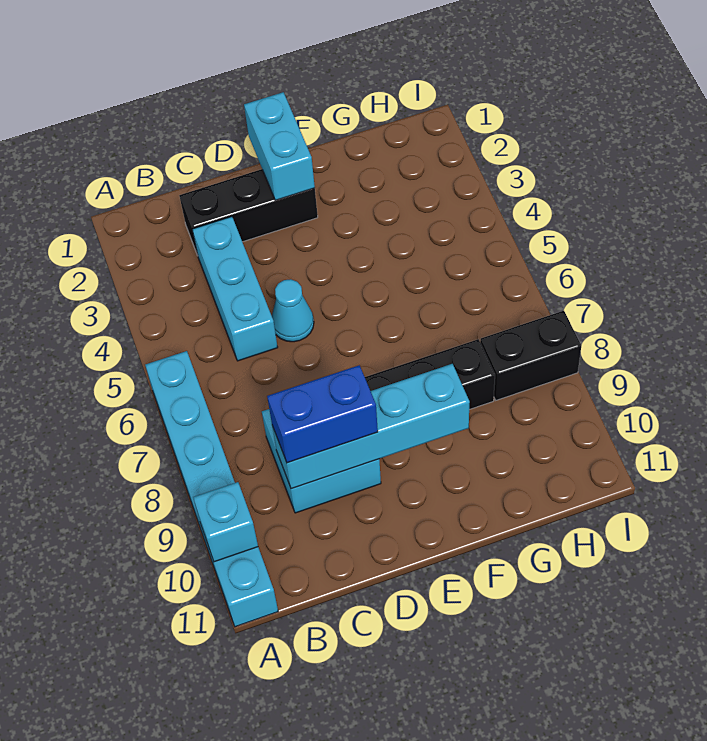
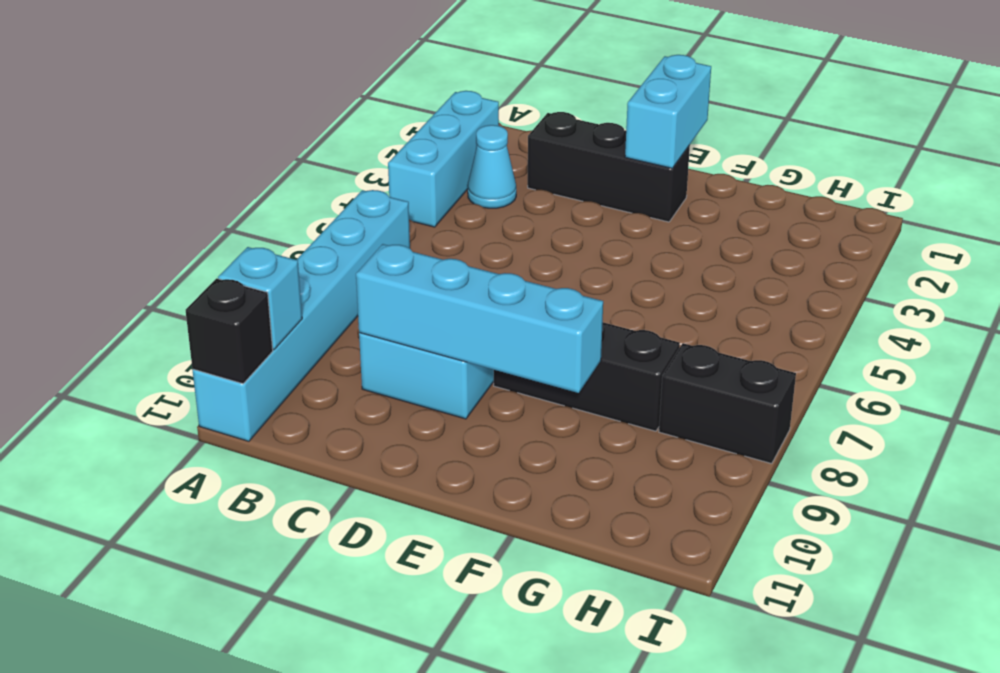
none -> black brick A11 level 2
cyan brick C3:C5 level 1 -> cyan brick A2:A4 level 1
blue brick C9:D9 level 3 -> none
cyan cone D5 level 1 -> cyan cone B3 level 1

